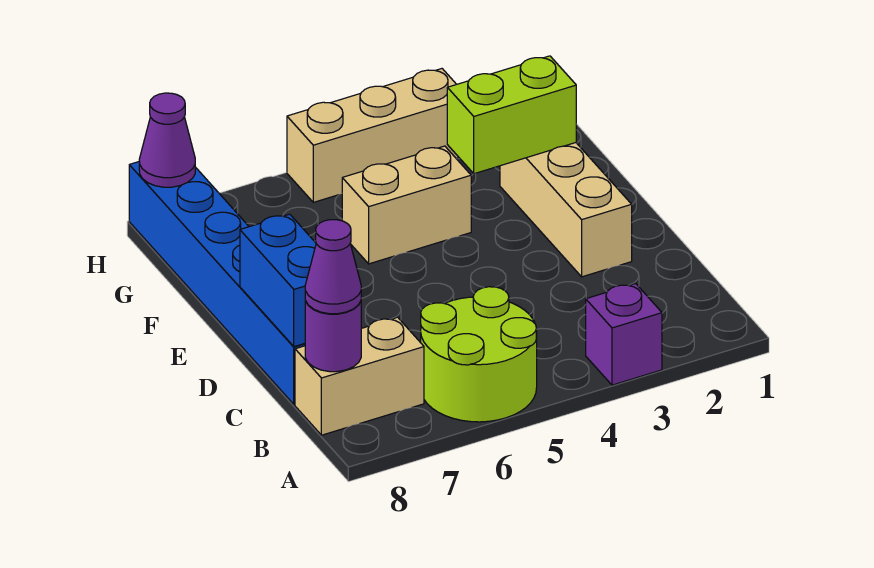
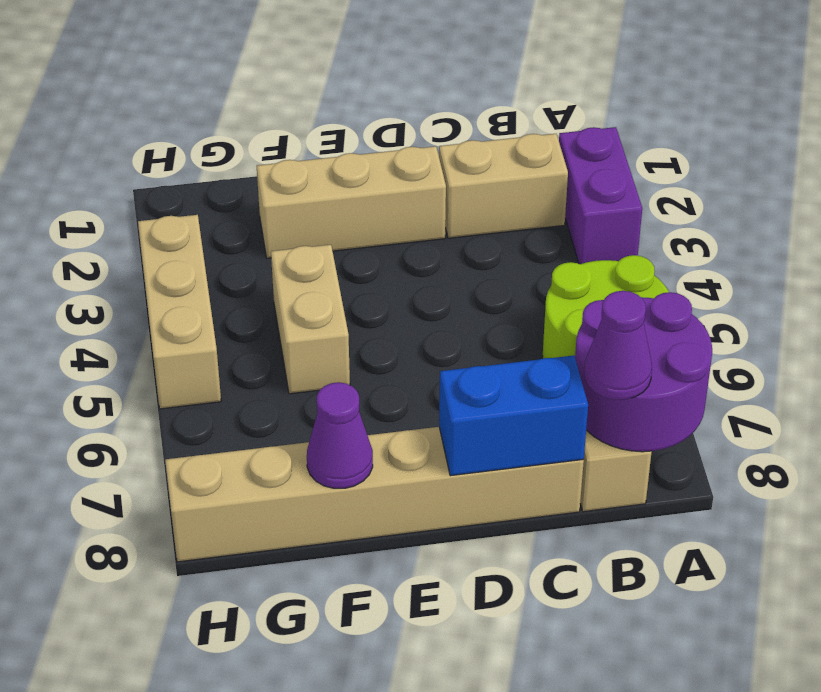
purple brick A3 level 1 -> purple brick A2:A3 level 1
none -> tan brick B2:C2 level 1
purple round brick B8 level 2 -> purple round brick A7:B8 level 2
blue brick C8:H8 level 1 -> tan brick C8:H8 level 1
lime brick F2:F3 level 2 -> none
purple cone H8 level 2 -> purple cone F8 level 2

